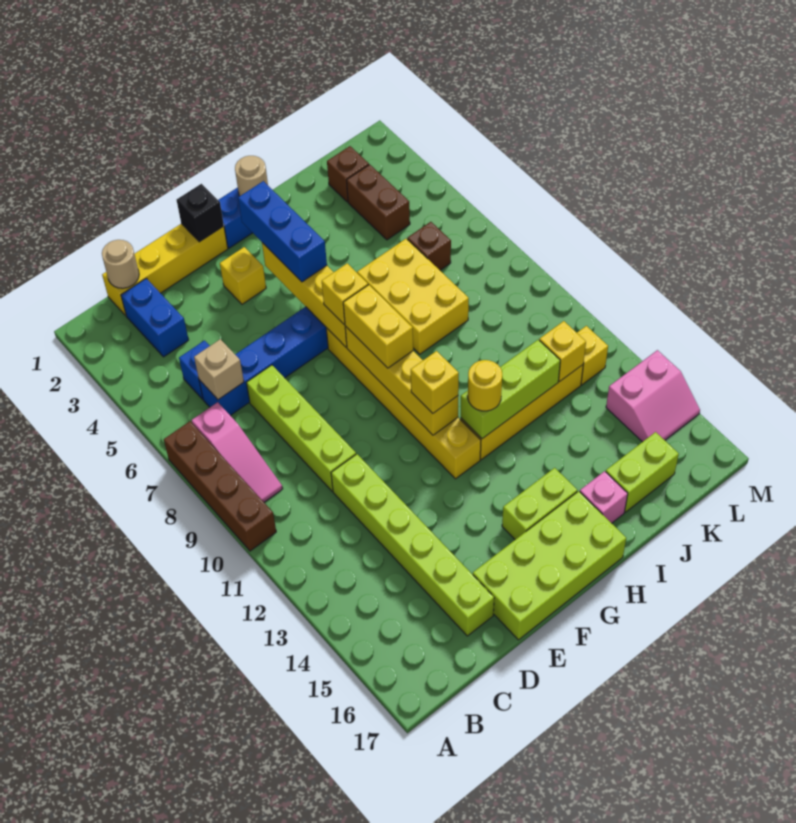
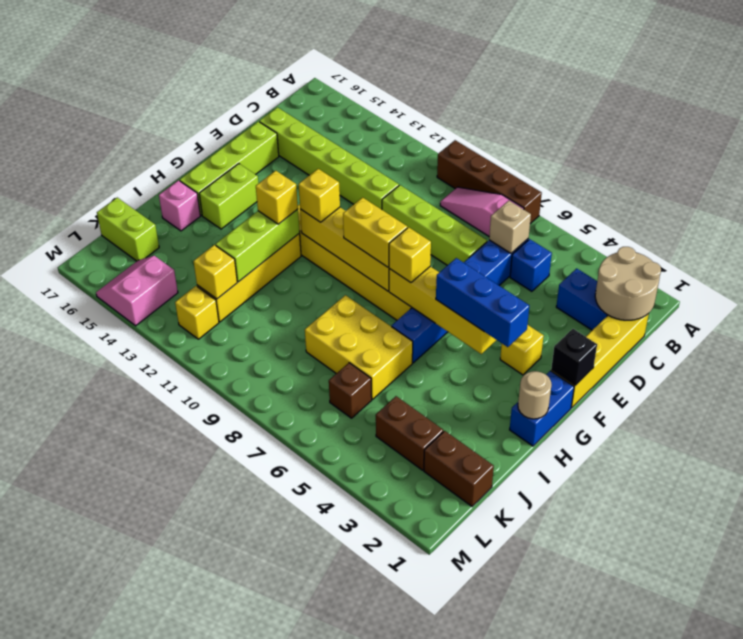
tan round brick C1 level 2 -> tan round brick B1:C2 level 2
lime brick E16:H17 level 1 -> lime brick E16:H16 level 1
yellow round brick H12 level 3 -> yellow brick H12 level 3
lime brick J16:K16 level 1 -> lime brick K16:K17 level 1
brown brick K2 level 1 -> brown brick K1:K2 level 1

